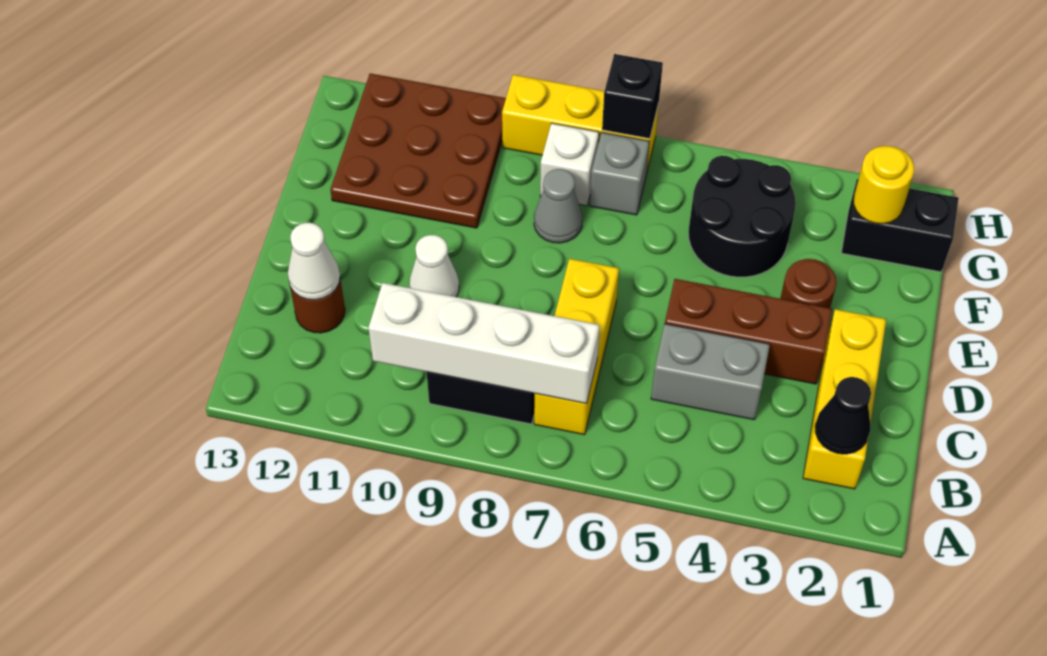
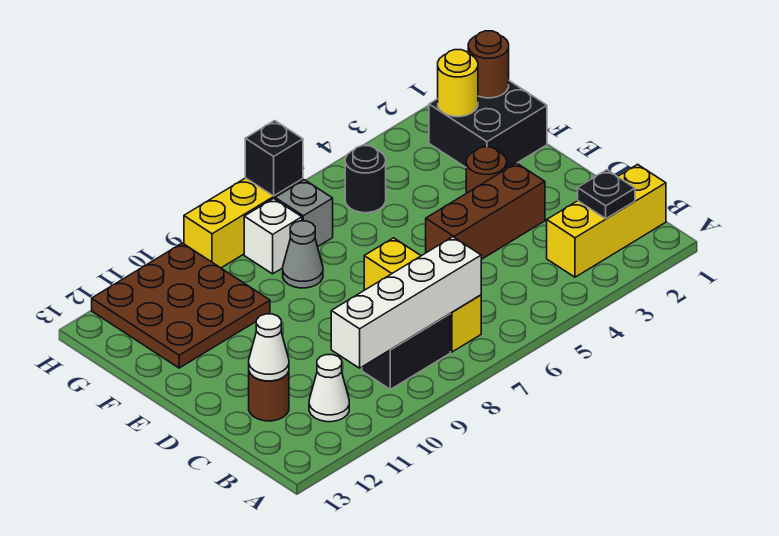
yellow brick B2:D2 level 1 -> yellow brick B1:B3 level 1
black cone B2 level 2 -> black plate B2 level 2
grey brick C4:C5 level 1 -> none
white cone D10 level 1 -> white cone B11 level 1
black round brick F4:G5 level 1 -> black round brick G5 level 1
black brick G1:G2 level 1 -> black brick F1:G2 level 1
none -> brown round brick G1 level 2

